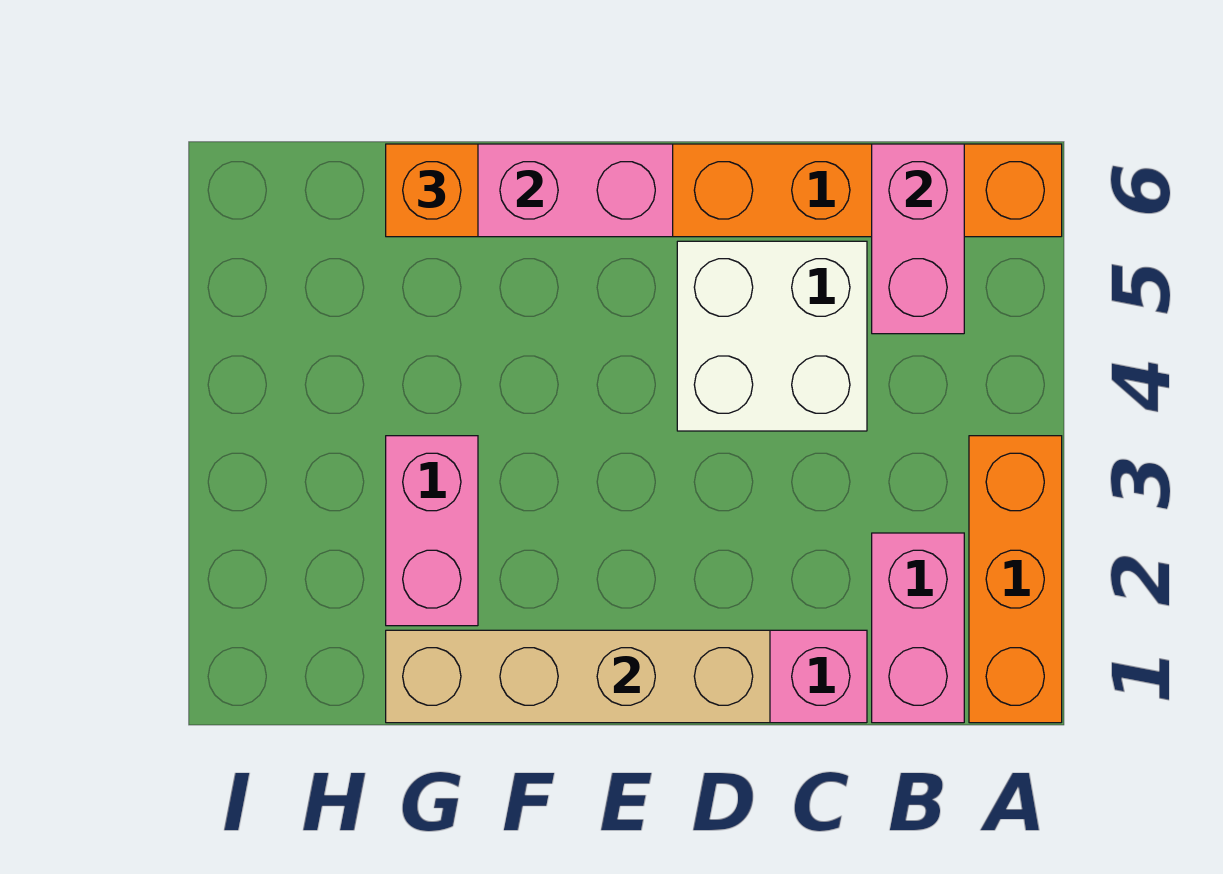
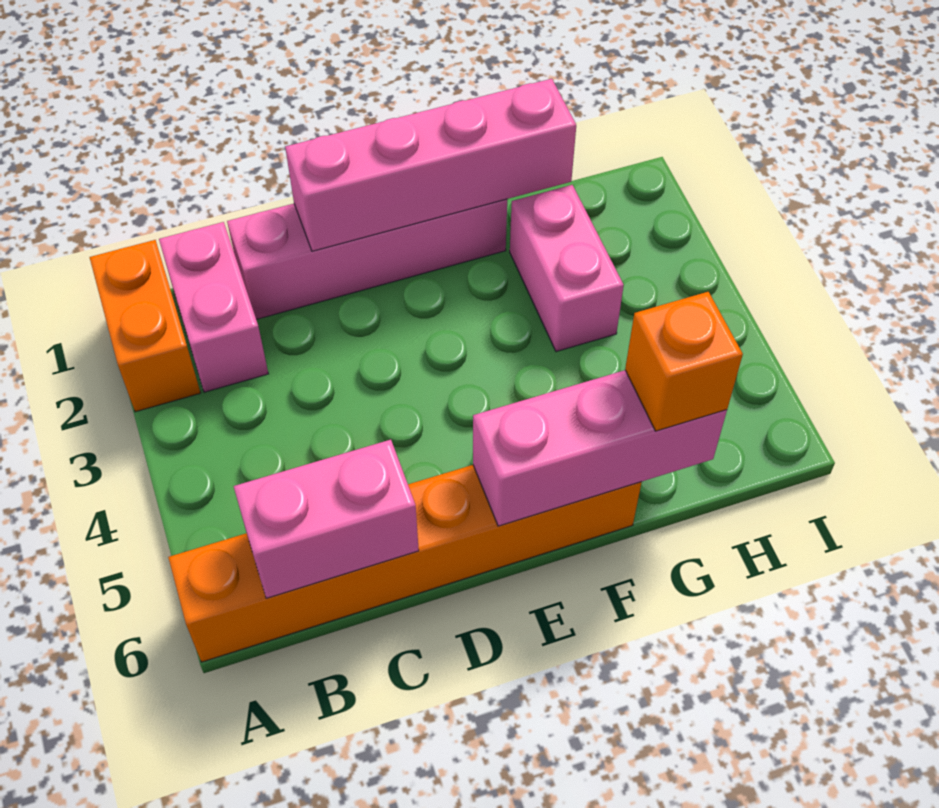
orange brick A1:A3 level 1 -> orange brick A1:A2 level 1
pink brick B5:B6 level 2 -> pink brick B6:C6 level 2
white brick C4:D5 level 1 -> none
tan brick D1:G1 level 2 -> pink brick D1:G1 level 2

